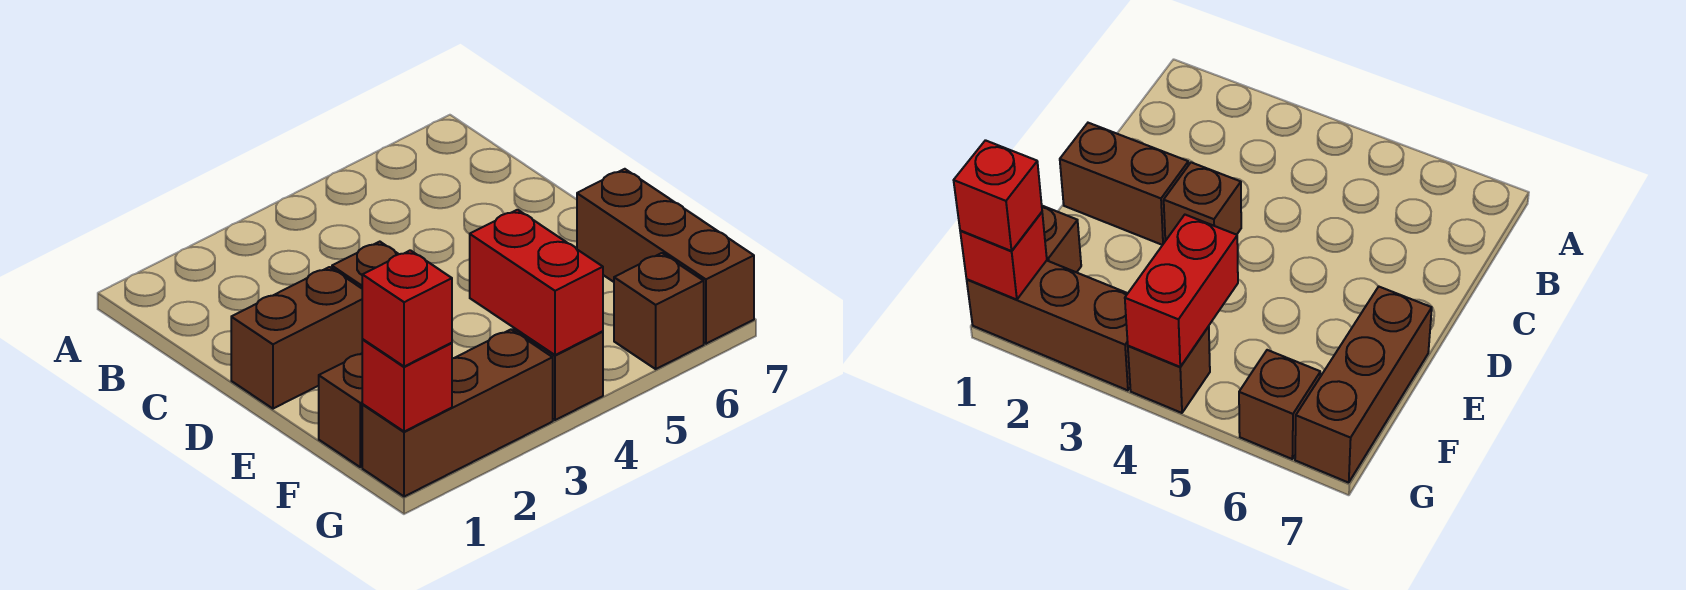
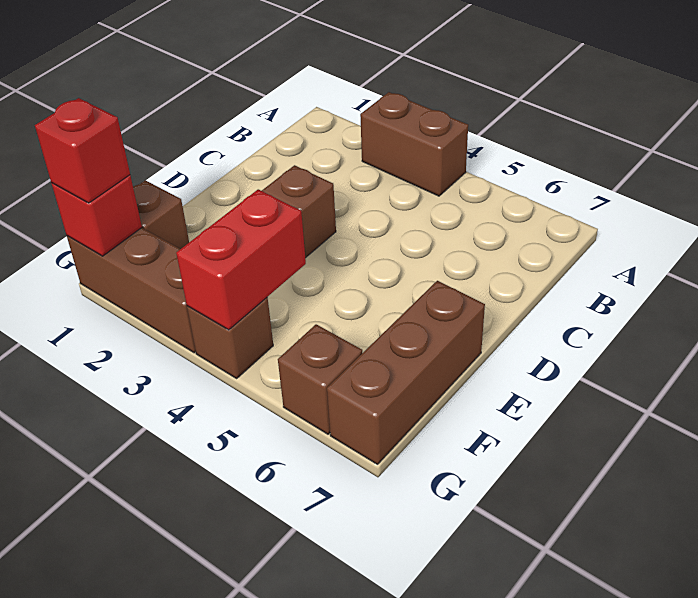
brown brick D1:D2 level 1 -> brown brick A3:A4 level 1

